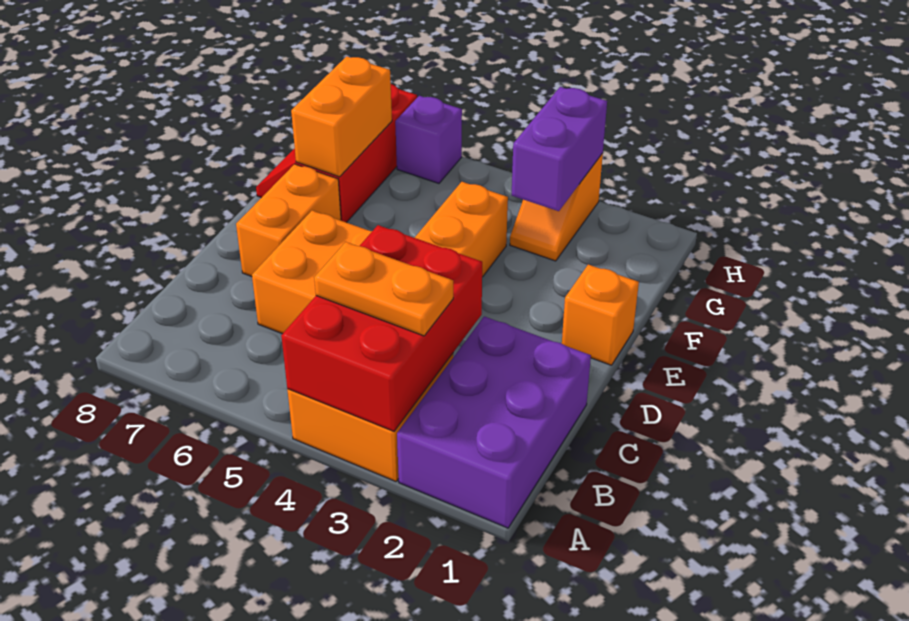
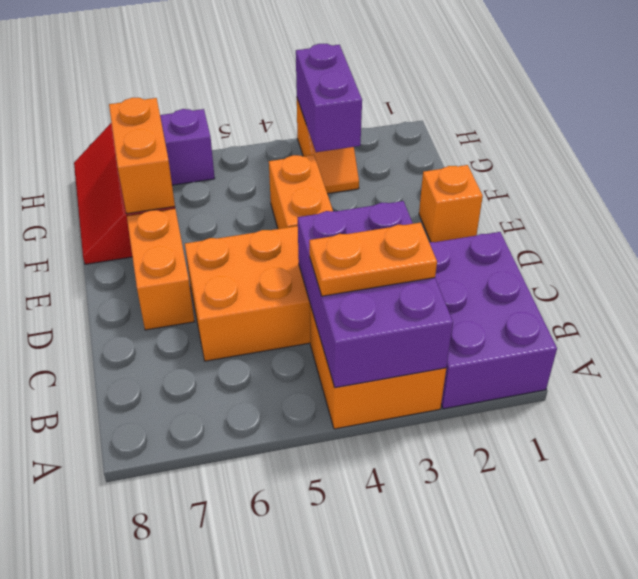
red brick A3:C4 level 2 -> purple brick A3:C4 level 2

